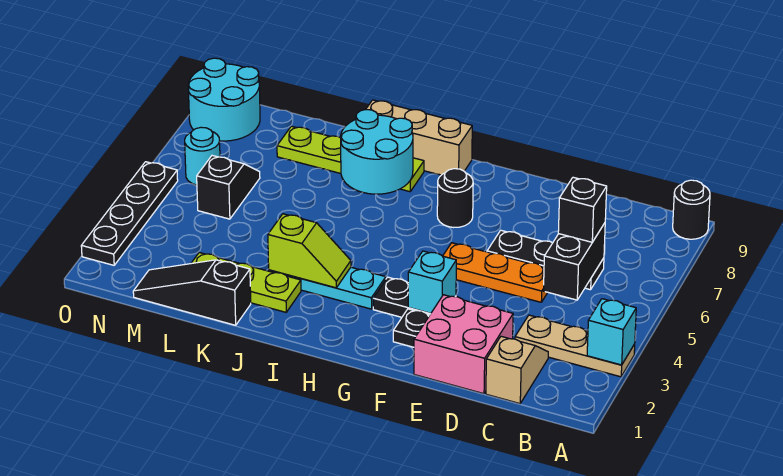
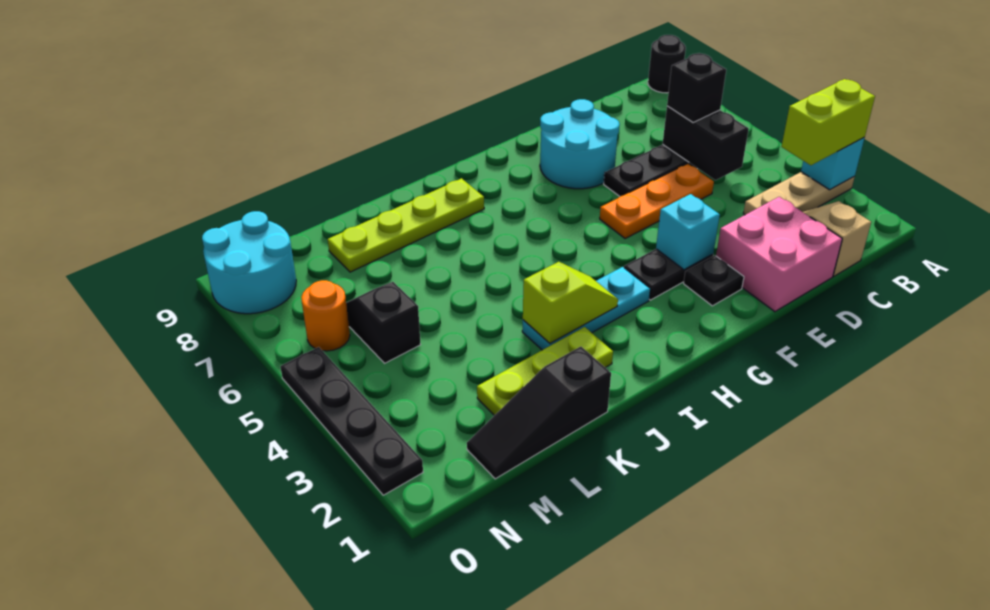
none -> lime brick A3:B3 level 3
black round brick G7 level 1 -> none
tan brick H9:J9 level 1 -> none
cyan round brick I7:J8 level 2 -> cyan round brick E7:F8 level 1
cyan round brick N6 level 1 -> orange round brick N6 level 1

